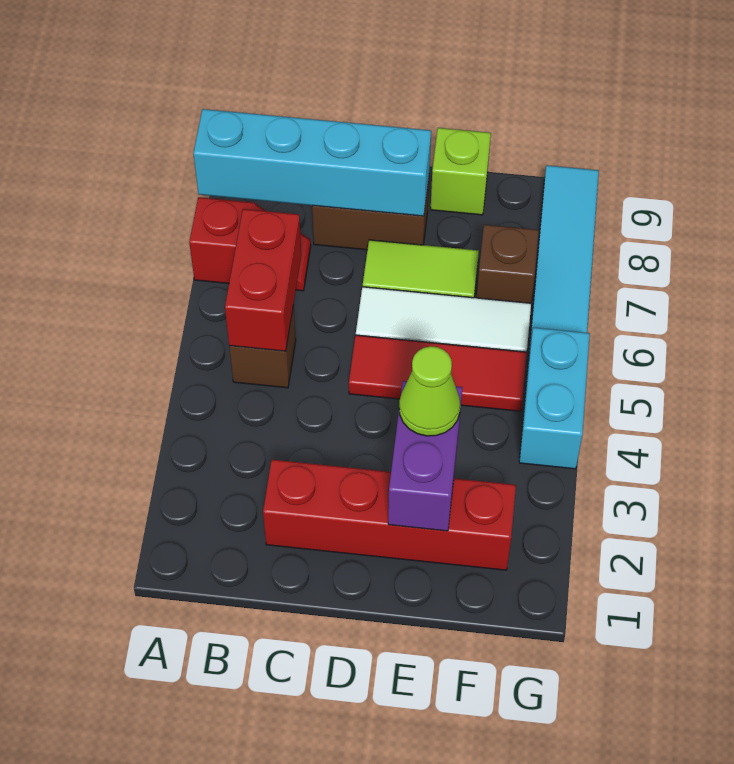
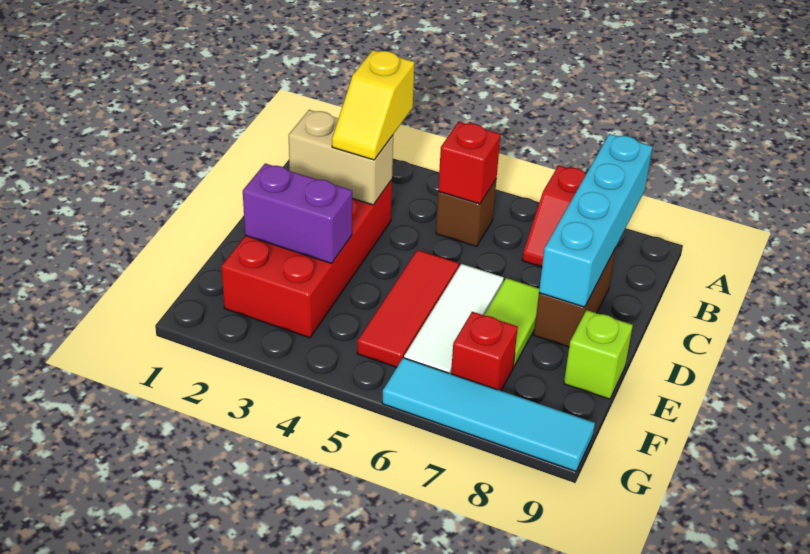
none -> yellow slope B3:C3 level 3 top B
red brick B5:B6 level 2 -> red brick B5 level 2
red brick C2:F2 level 1 -> red brick C2:F3 level 1
none -> tan brick C2:C3 level 2
lime cone E3 level 3 -> none
brown brick F7 level 1 -> red brick F7 level 1
cyan brick G4:G5 level 1 -> none

